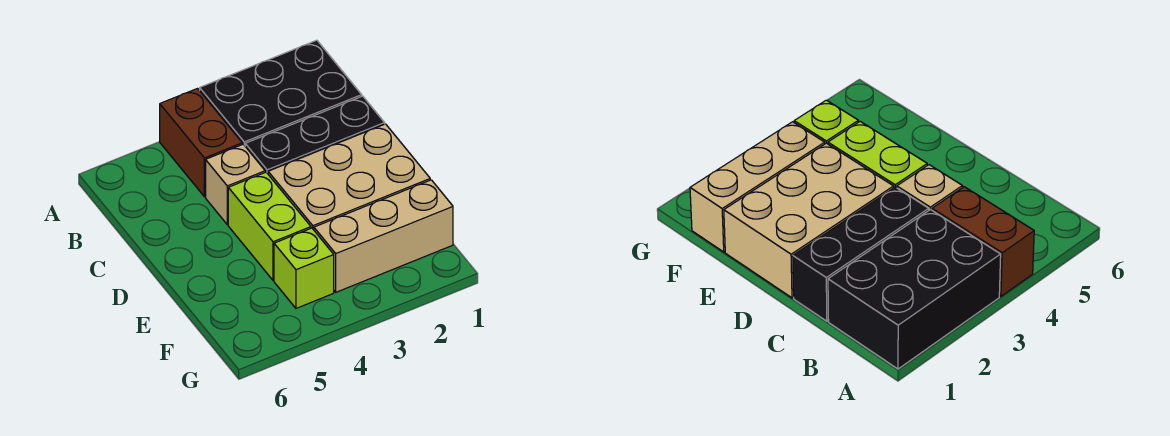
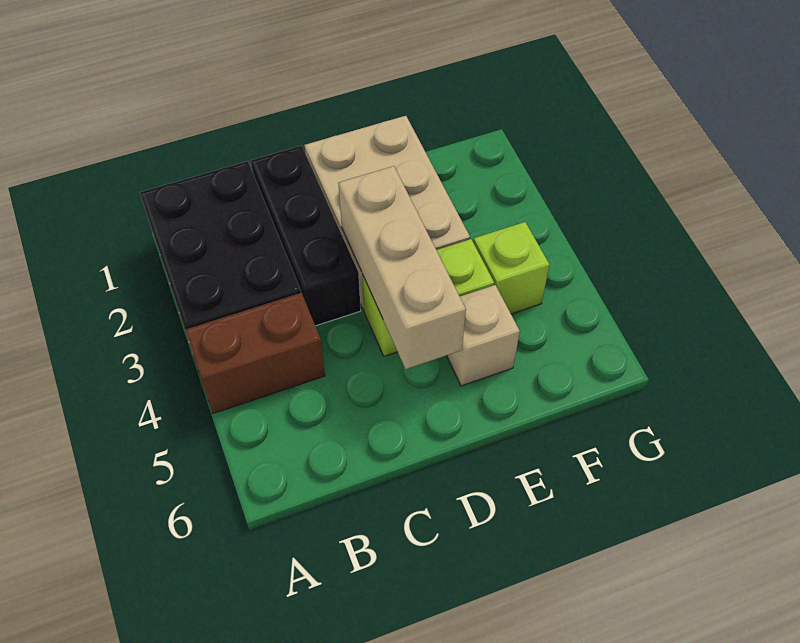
tan brick C4 level 1 -> tan brick E5 level 1
tan brick F1:F3 level 1 -> tan brick D3:D5 level 2

